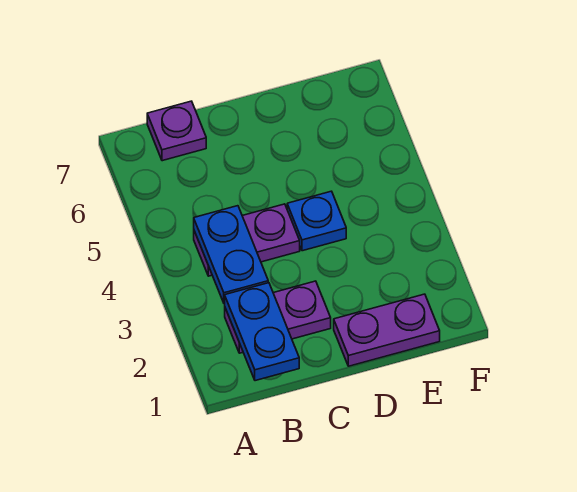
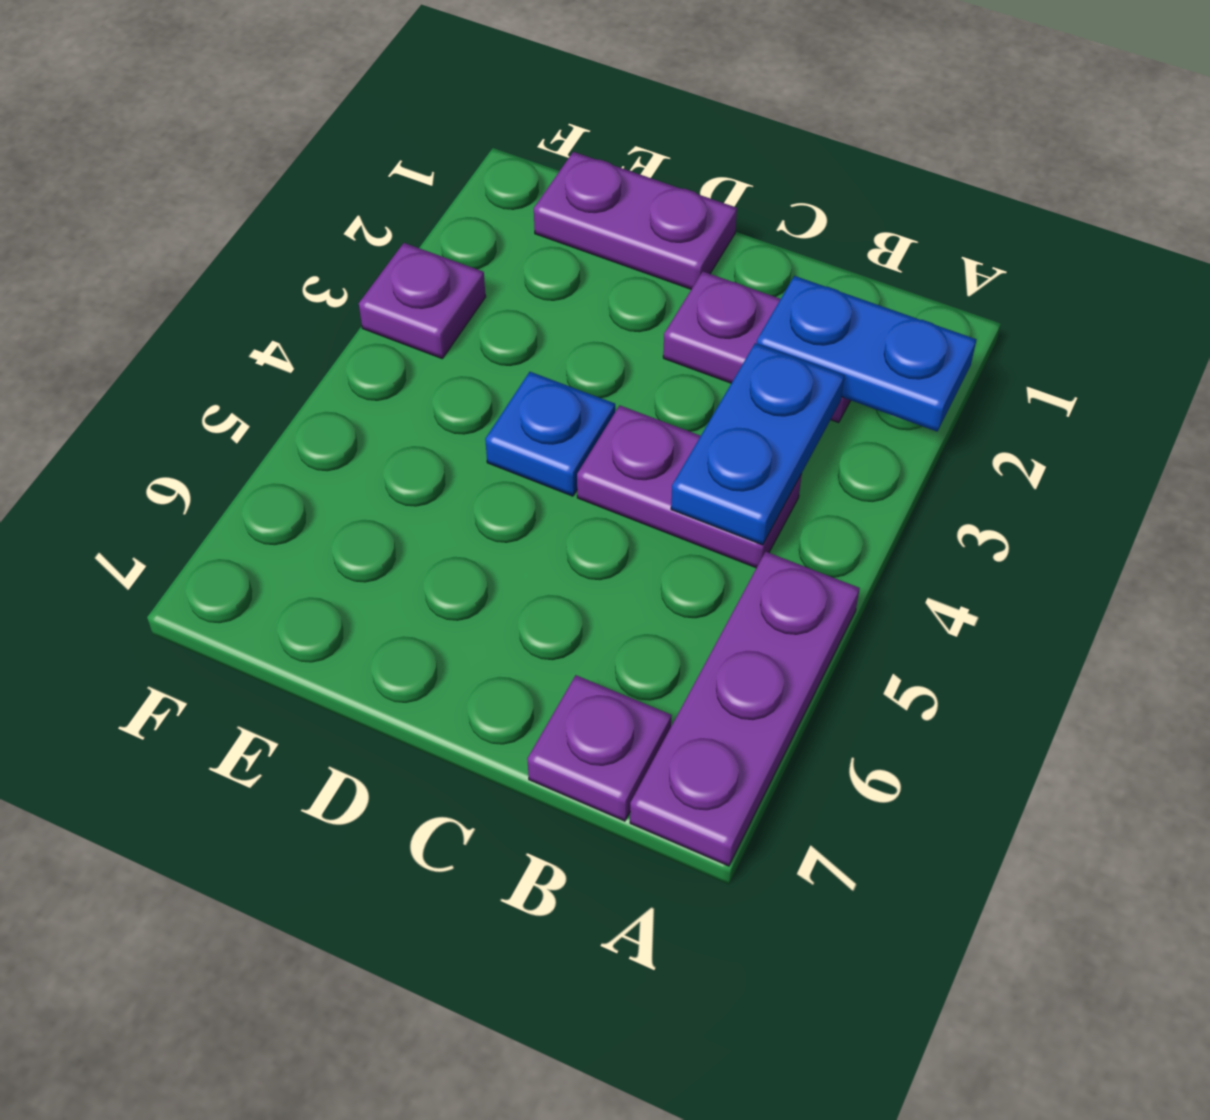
none -> purple plate A5:A7 level 1
blue plate B1:B2 level 2 -> blue plate A2:B2 level 2
none -> purple plate F3 level 1

